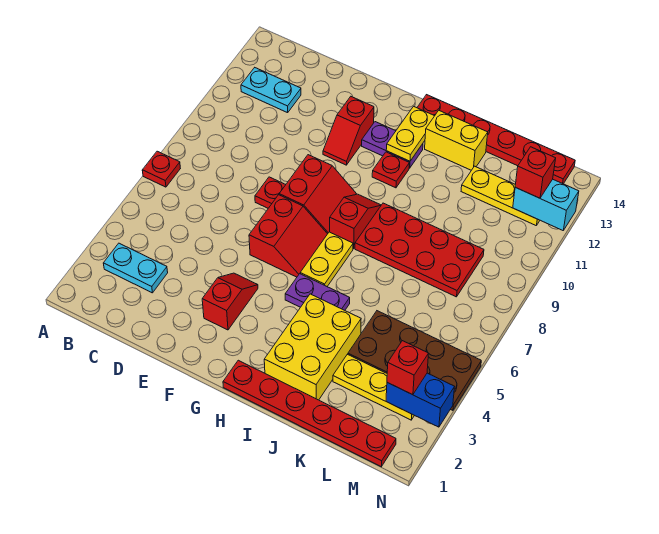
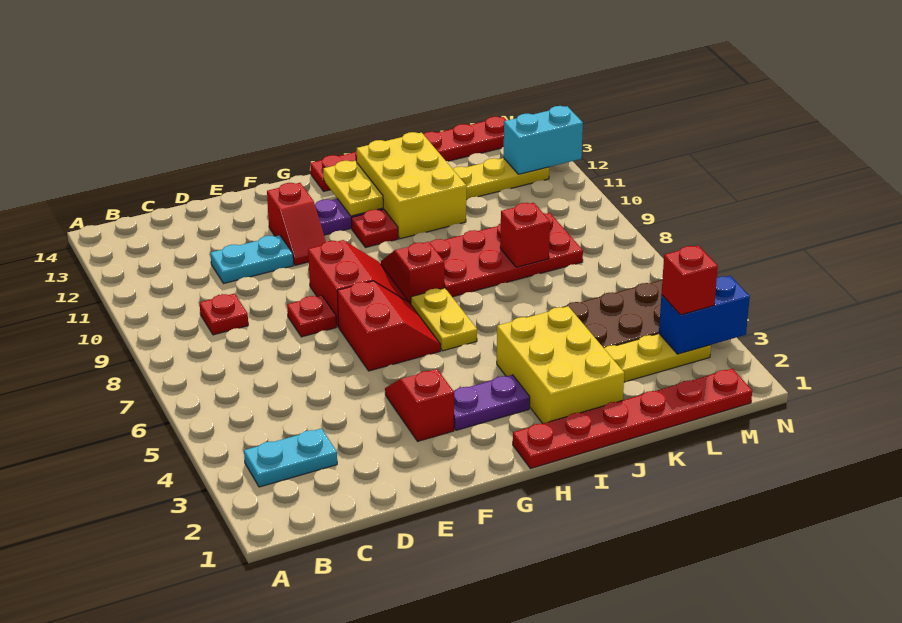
red plate A7 level 1 -> red plate C9 level 1
cyan plate B12:C12 level 1 -> cyan plate D11:E11 level 1
purple plate H5:I5 level 1 -> purple plate G3:H3 level 1
yellow brick I13:J13 level 1 -> yellow brick I11:J13 level 1
red brick M12 level 3 -> red brick K8 level 2

